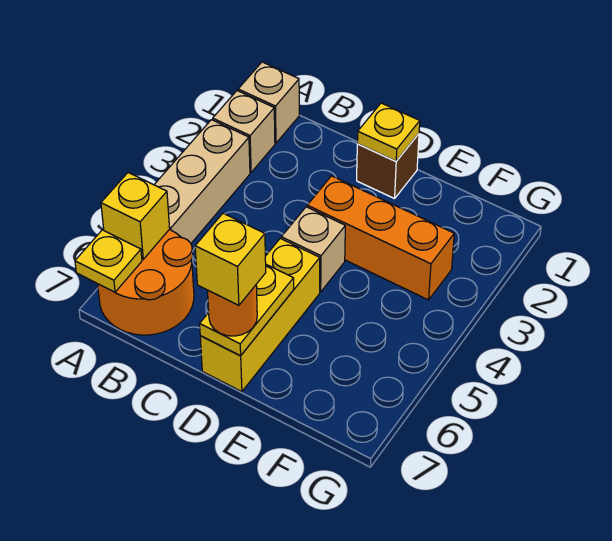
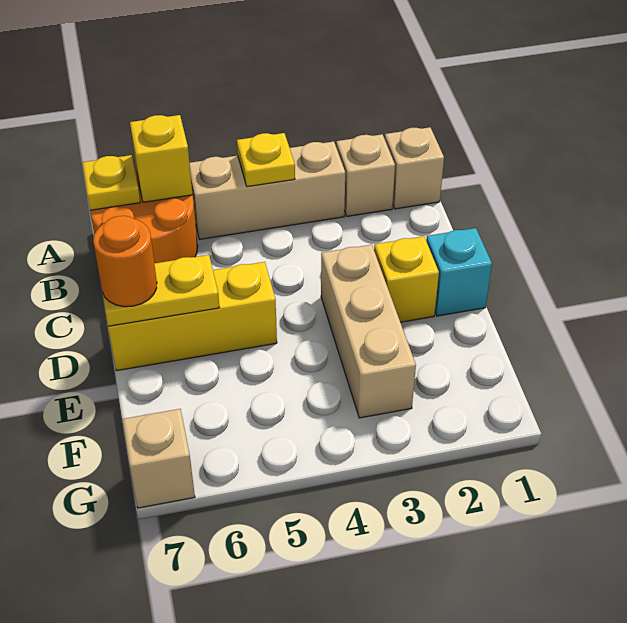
brown brick D1 level 1 -> cyan brick D1 level 1
yellow plate D1 level 2 -> yellow plate A4 level 2
orange brick D3:F3 level 1 -> tan brick D3:F3 level 1
tan brick D4 level 1 -> tan brick G7 level 1
yellow brick D7 level 4 -> yellow brick D2 level 1

